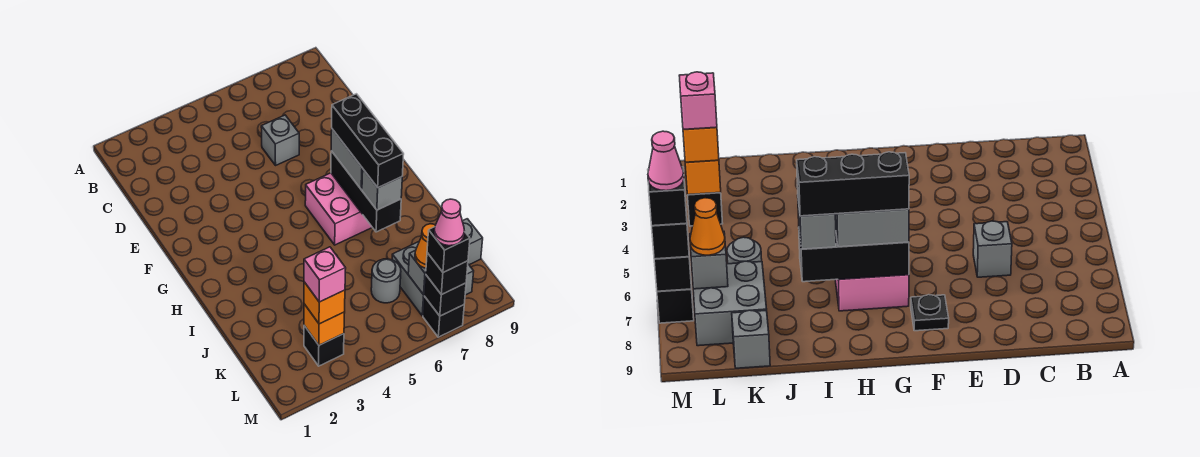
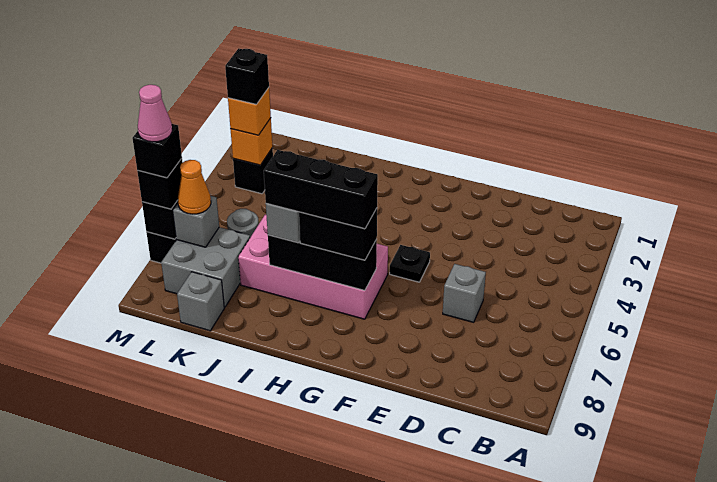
black plate F8 level 1 -> black plate F5 level 1
pink brick G6:H7 level 1 -> pink brick G6:J7 level 1
grey brick G7:H7 level 3 -> black brick G7:H7 level 3
pink brick L3 level 4 -> black brick L3 level 4

